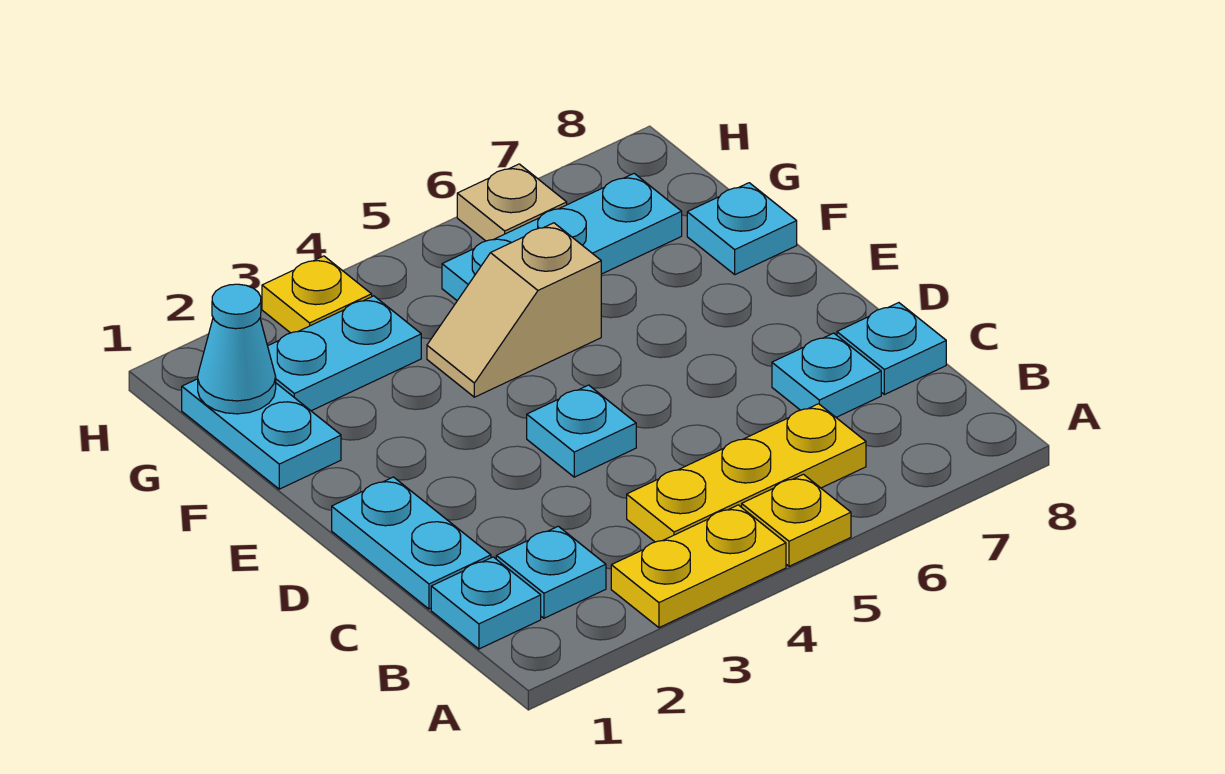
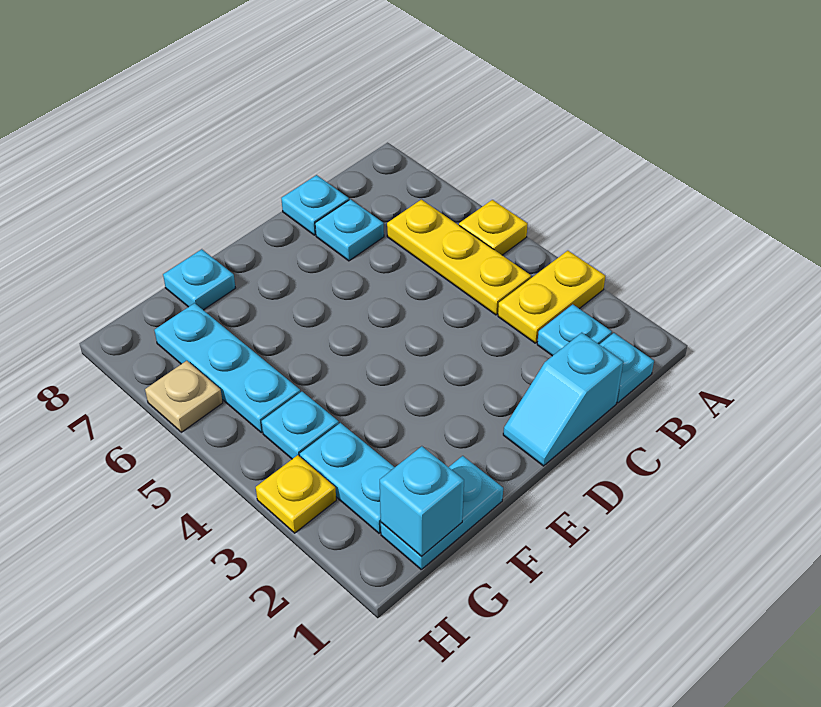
yellow plate A3:A4 level 1 -> yellow plate A3:B3 level 1
cyan plate C1:D1 level 1 -> cyan slope C1:D1 level 1 top C
cyan plate D4 level 1 -> cyan plate G4 level 1
tan slope F4:F5 level 1 top 5 -> none
cyan cone G1 level 2 -> cyan brick G1 level 2

